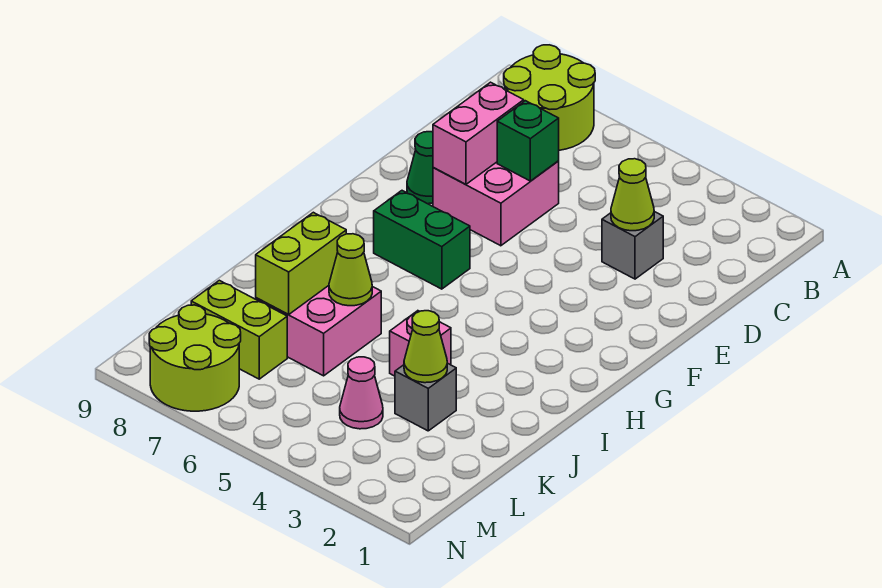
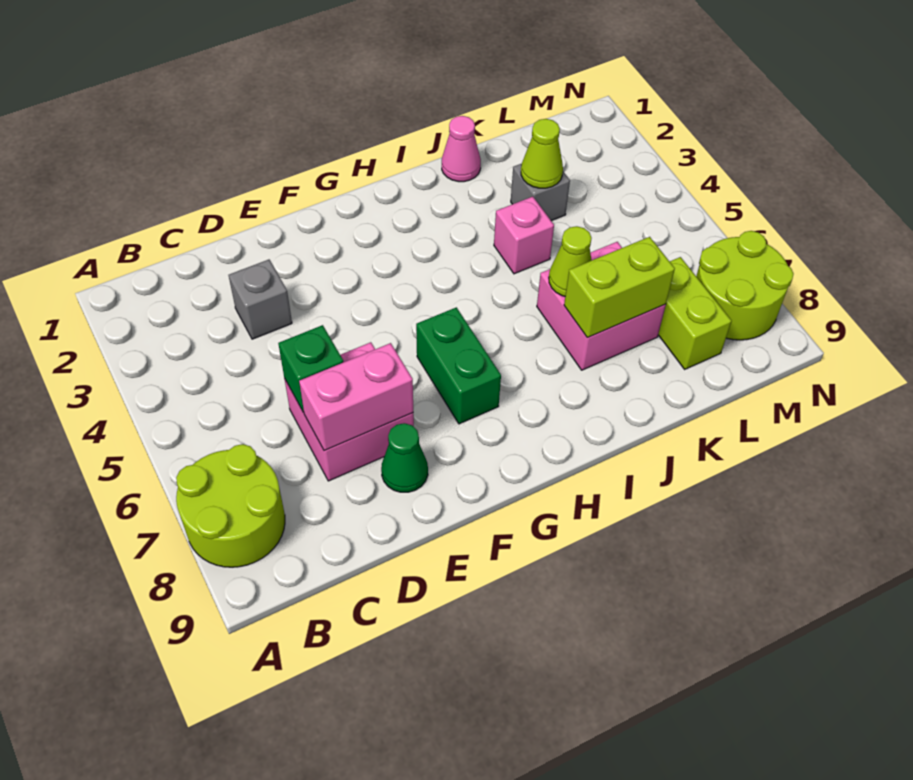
lime cone D3 level 2 -> none
pink cone L4 level 1 -> pink cone J1 level 1

